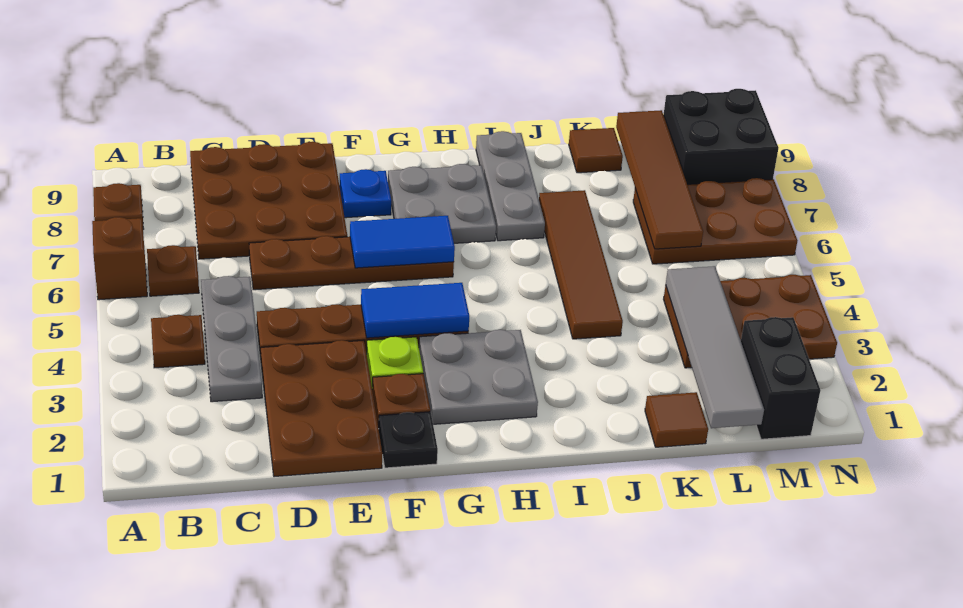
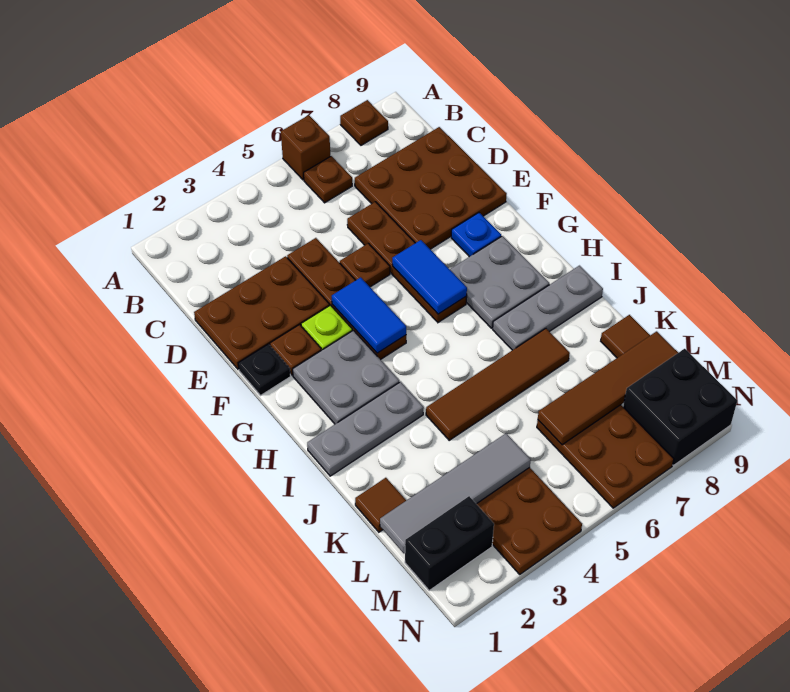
brown plate B4 level 1 -> brown plate E5 level 1
grey plate C3:C5 level 1 -> grey plate I1:I3 level 1

